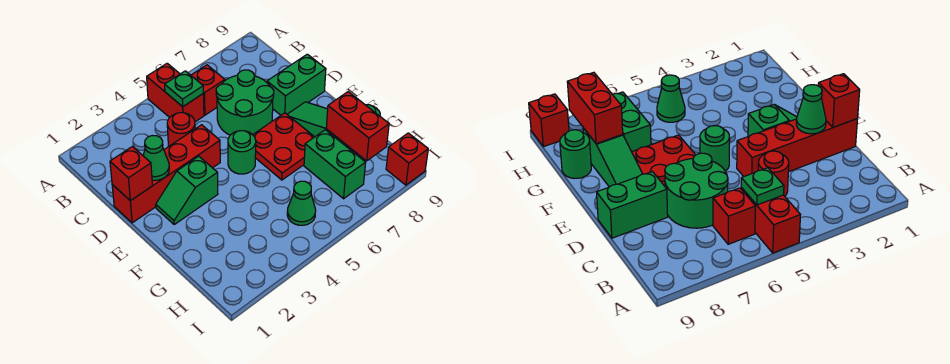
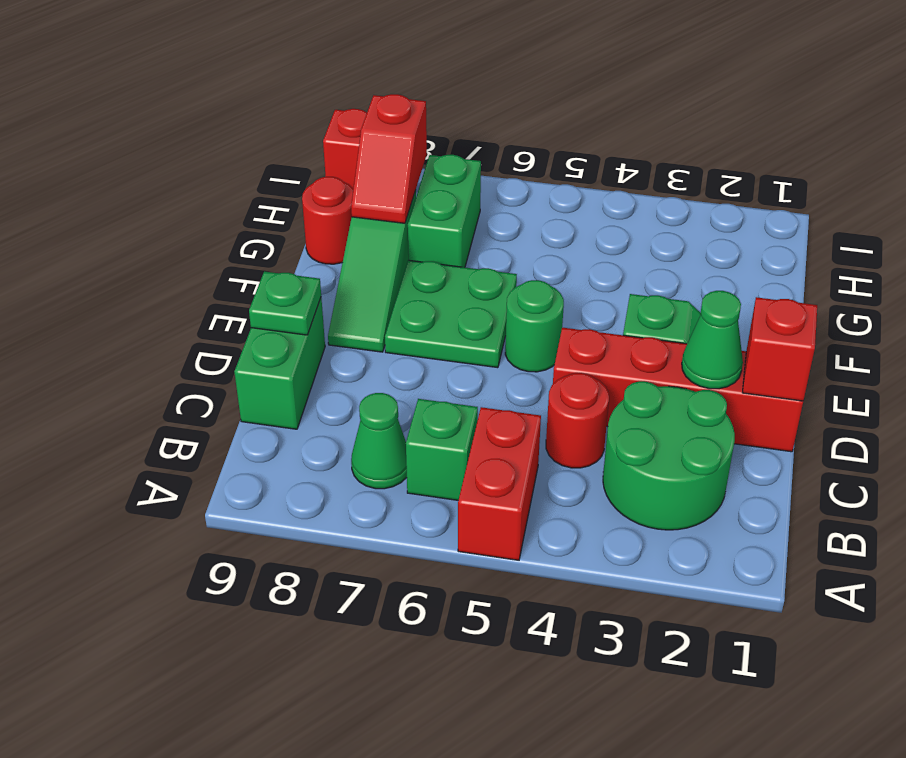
green plate B5 level 2 -> green plate D9 level 2
red brick B6 level 1 -> green brick B6 level 1
green round brick C6:D7 level 1 -> green round brick B2:C3 level 1
green brick D8:D9 level 1 -> green brick C9:D9 level 1
red plate E6:F7 level 1 -> green plate E6:F7 level 1
red brick G8:H8 level 2 -> red slope G8:H8 level 2 top H
green round brick G9 level 1 -> red round brick G9 level 1
green cone H5 level 1 -> green cone B7 level 1

